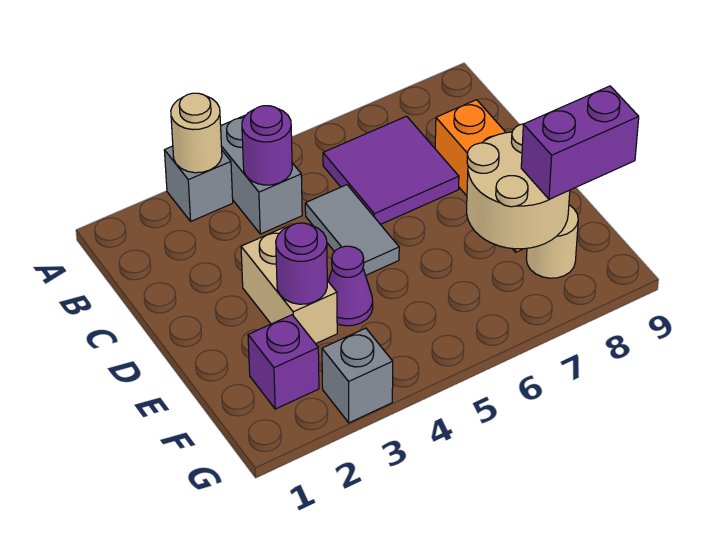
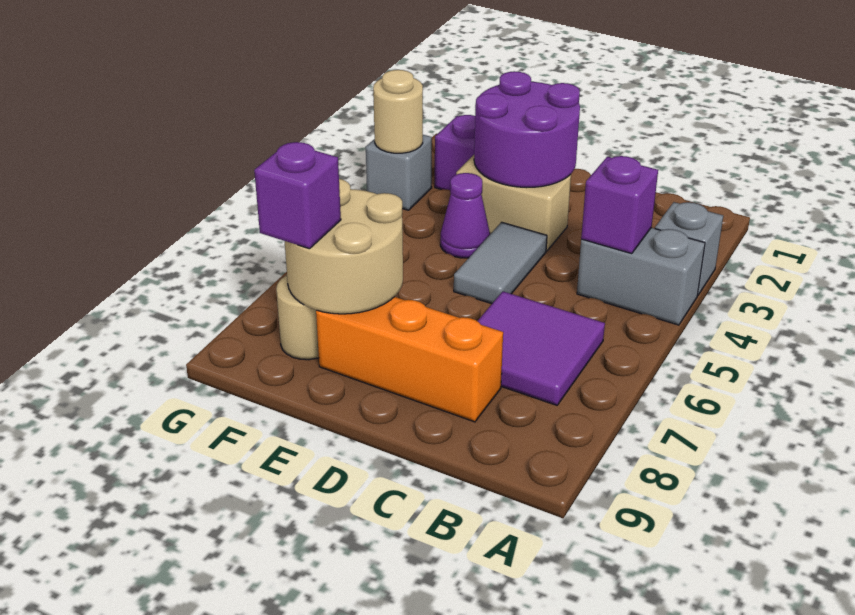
tan round brick A3 level 2 -> tan round brick G3 level 2
purple round brick B4 level 2 -> purple brick B4 level 2
grey tile C5:D5 level 1 -> grey tile D4:D5 level 1
purple round brick E3 level 2 -> purple round brick D2:E3 level 2
purple brick F8:F9 level 3 -> purple brick F8 level 3

